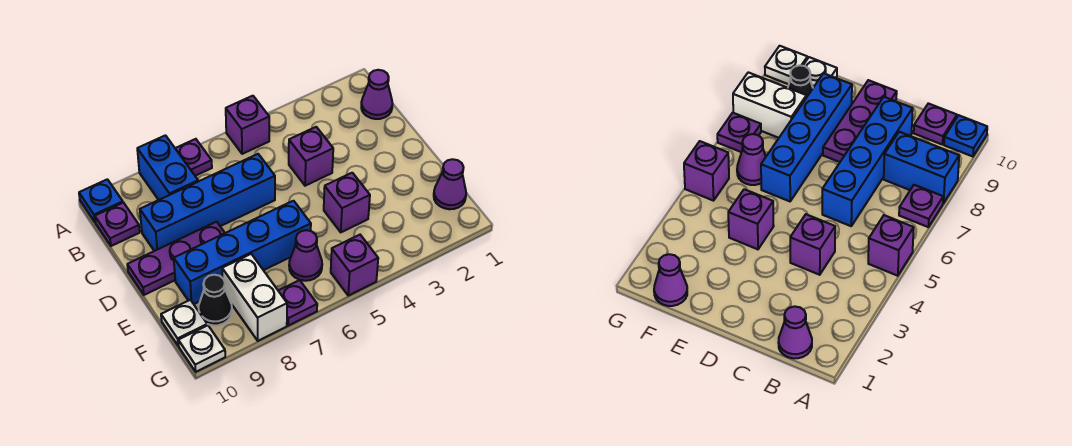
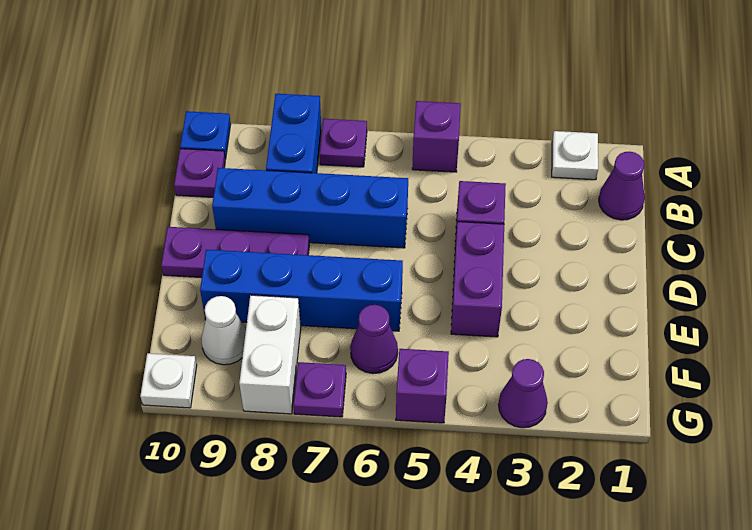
purple brick E4 level 1 -> purple brick D4:E4 level 1
purple cone F1 level 1 -> purple cone G3 level 1
black cone F9 level 1 -> white cone F9 level 1
white plate F10 level 1 -> white plate A2 level 1

